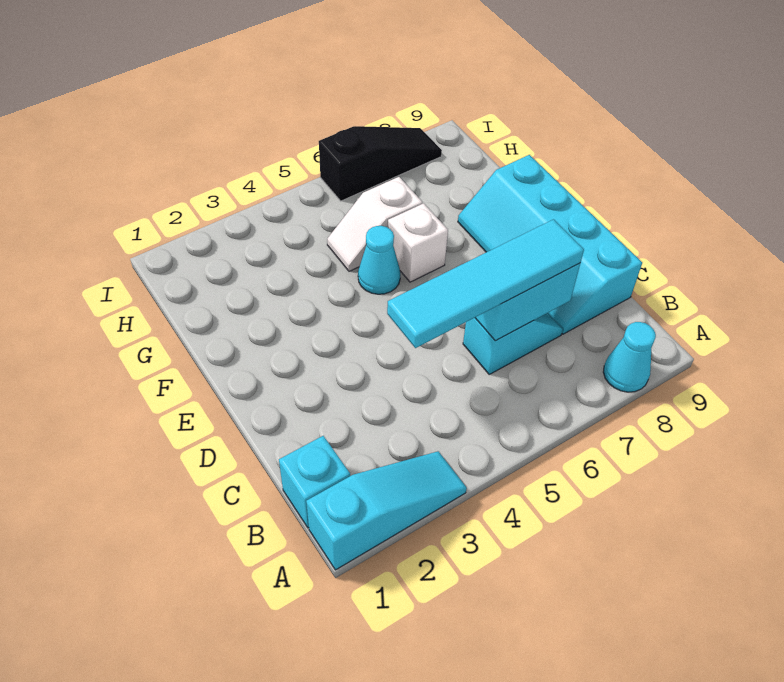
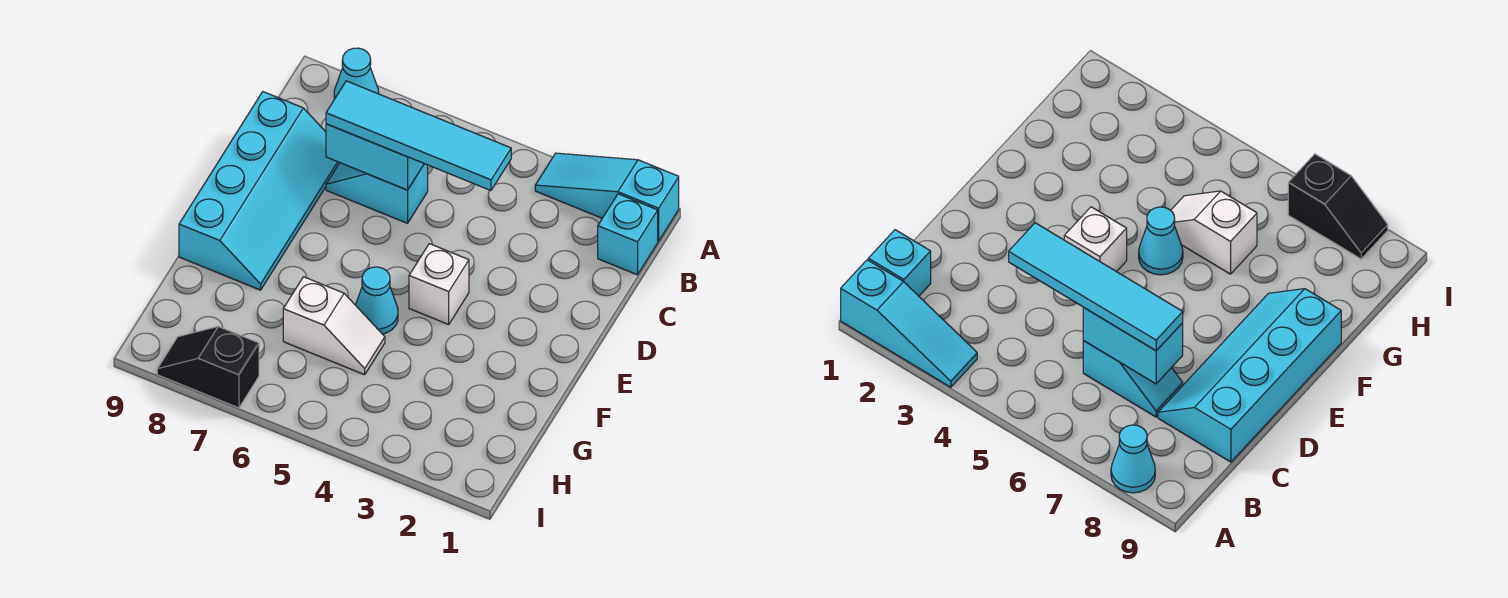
white brick F6 level 1 -> white brick E4 level 1
black slope I6:I8 level 1 top 6 -> black slope I7:I8 level 1 top 7

